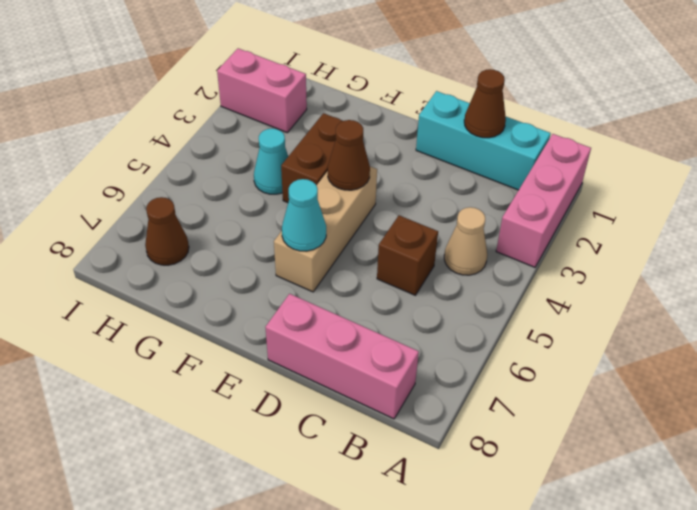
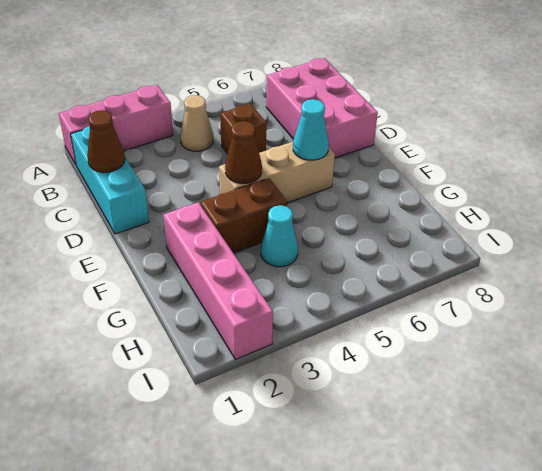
pink brick B8:D8 level 1 -> pink brick B7:D8 level 1
pink brick H2:I2 level 1 -> pink brick F2:I2 level 1
brown cone H7 level 1 -> none

